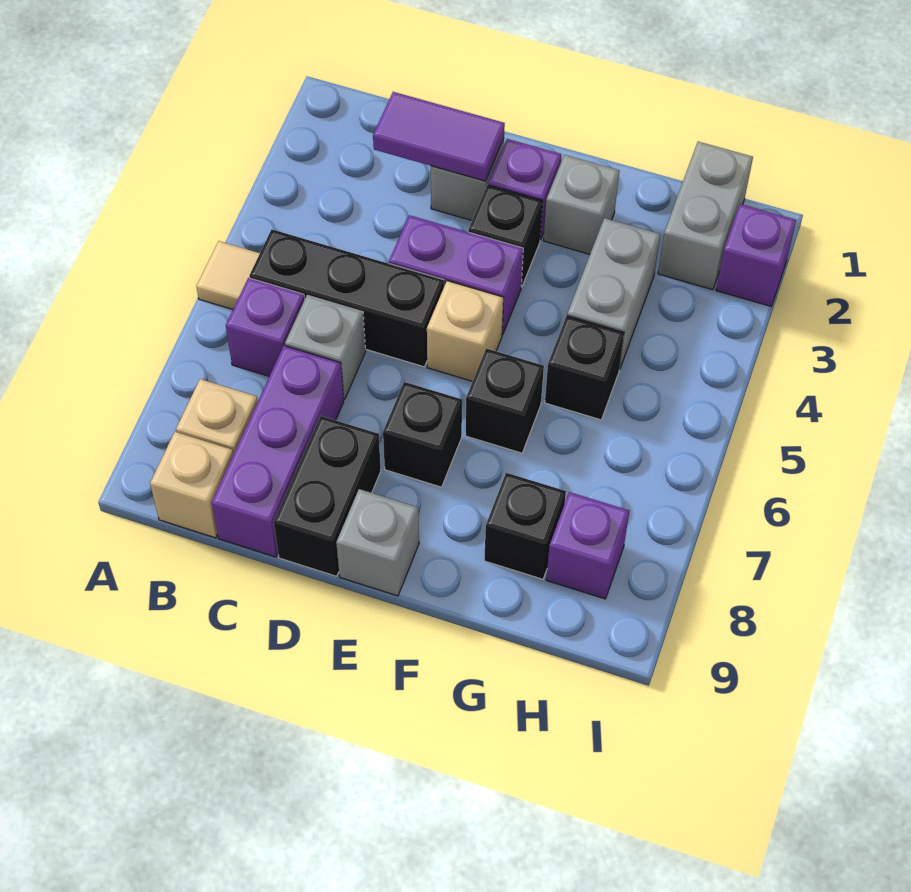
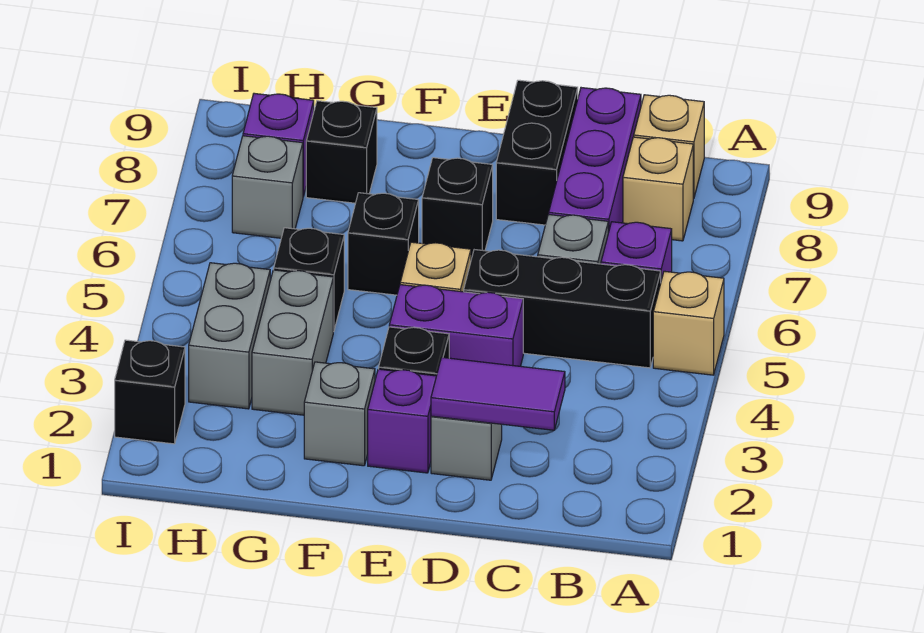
tan tile A5 level 1 -> tan brick A5 level 1
grey brick E9 level 1 -> grey brick H7 level 1
grey brick H1:H2 level 1 -> grey brick H3:H4 level 1
purple brick I2 level 1 -> black brick I2 level 1

